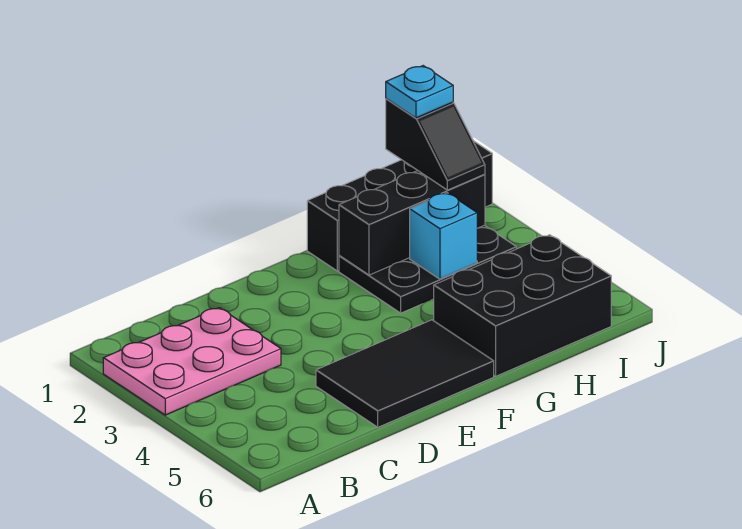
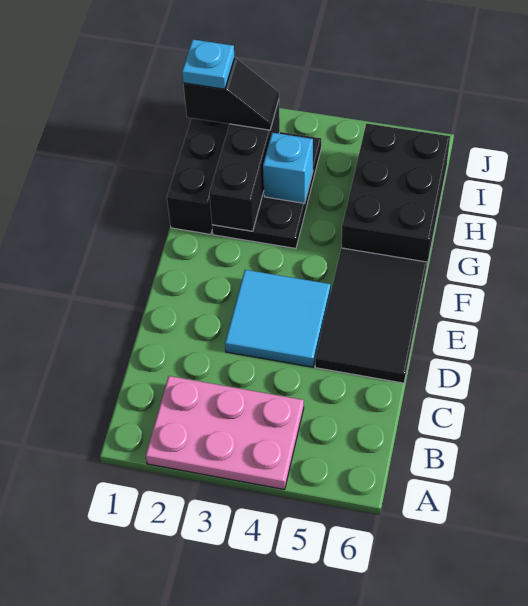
pink plate A2:C3 level 1 -> pink plate A2:B4 level 1
none -> cyan tile D3:E4 level 1

